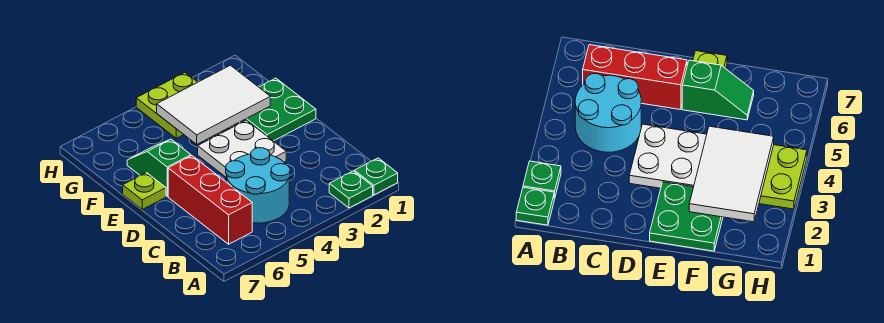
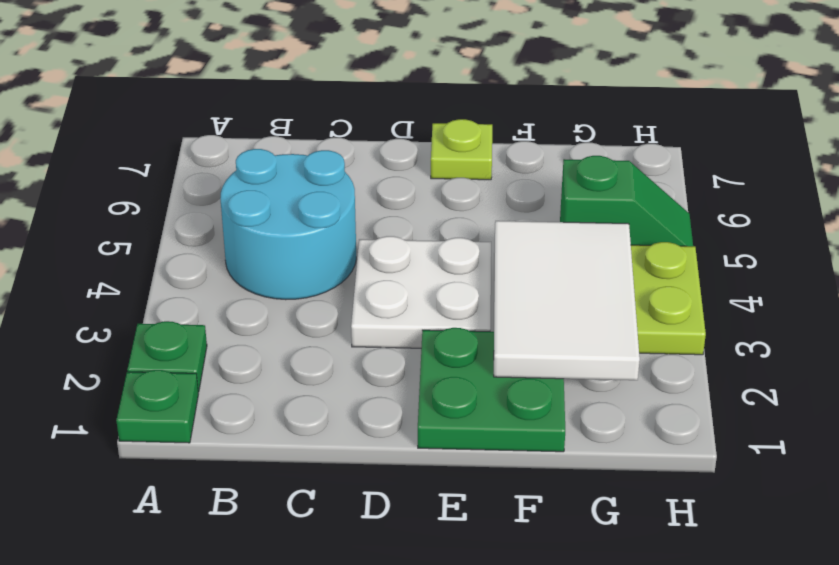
red brick B6:D6 level 1 -> none
green slope E6:F6 level 1 top E -> green slope G5:H5 level 1 top G

